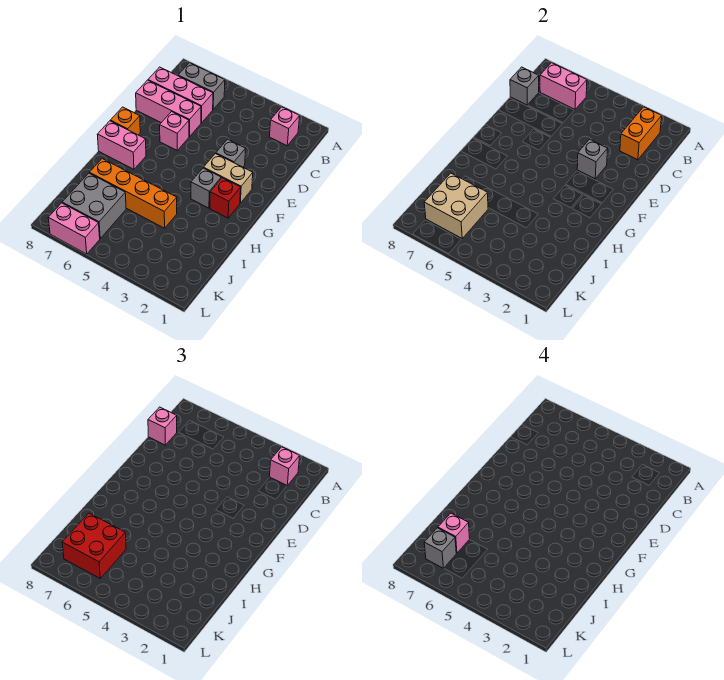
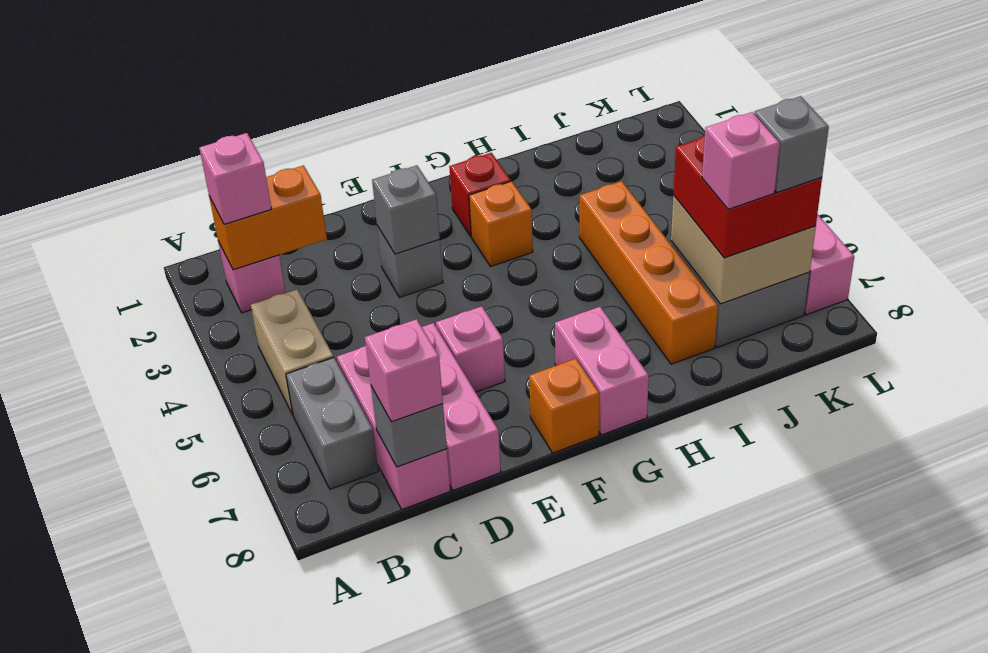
pink brick B6:B7 level 2 -> none
tan brick F2:F3 level 1 -> tan brick B4:B5 level 1
grey brick G3 level 1 -> orange brick G3 level 1

